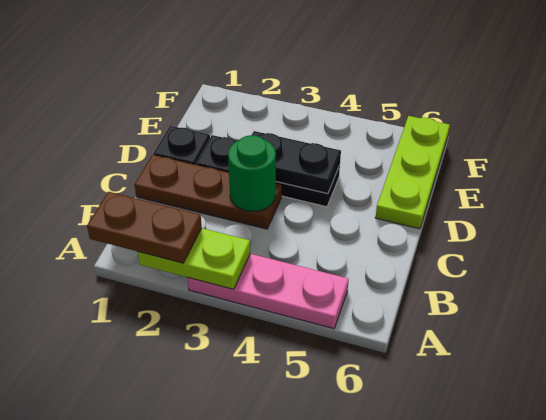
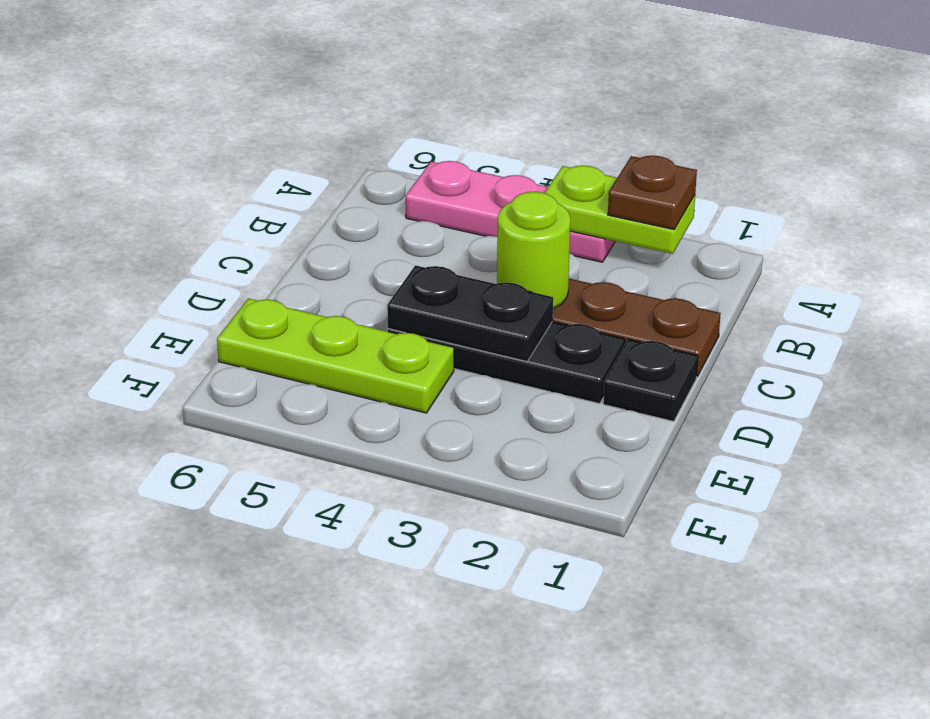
brown plate A1:A2 level 3 -> brown plate A2 level 3
green round brick C3 level 2 -> lime round brick C3 level 2
lime plate D6:F6 level 1 -> lime plate E4:E6 level 1

